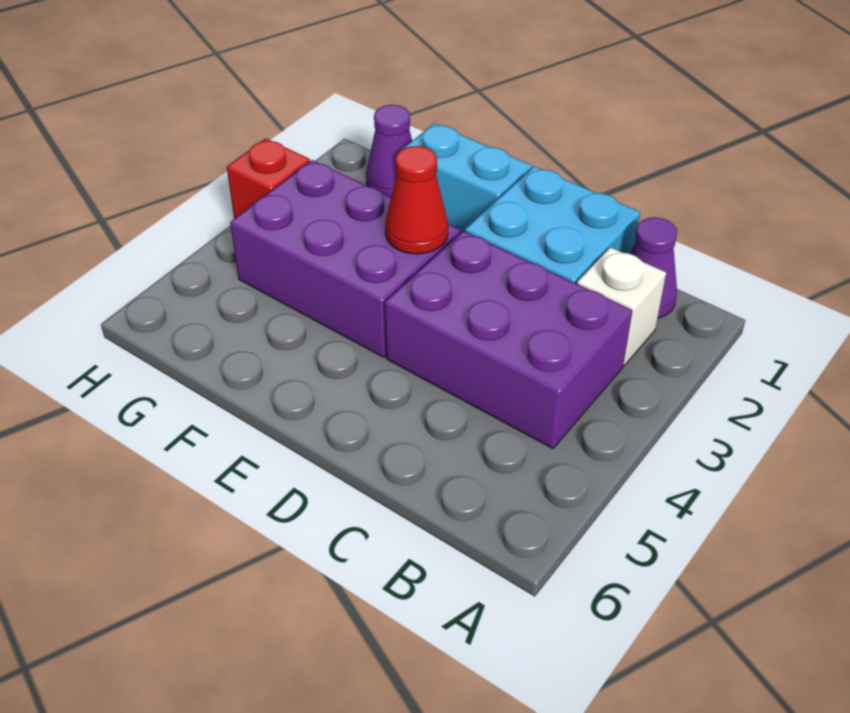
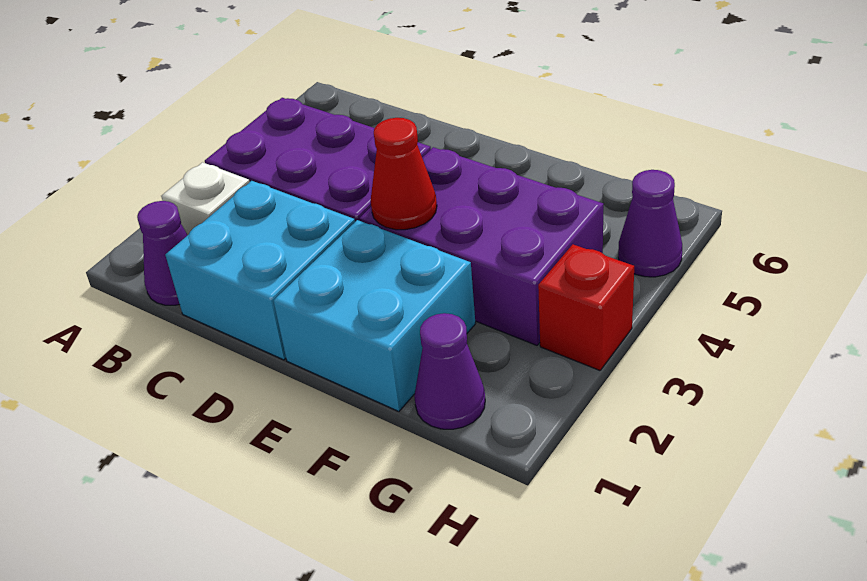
cyan brick E1:F1 level 1 -> cyan brick E1:F2 level 1
none -> purple cone H5 level 1

